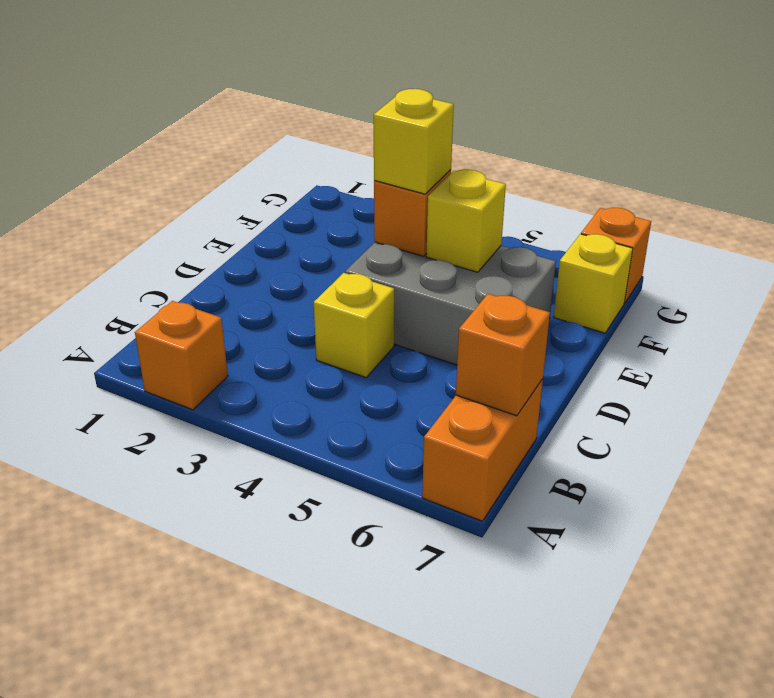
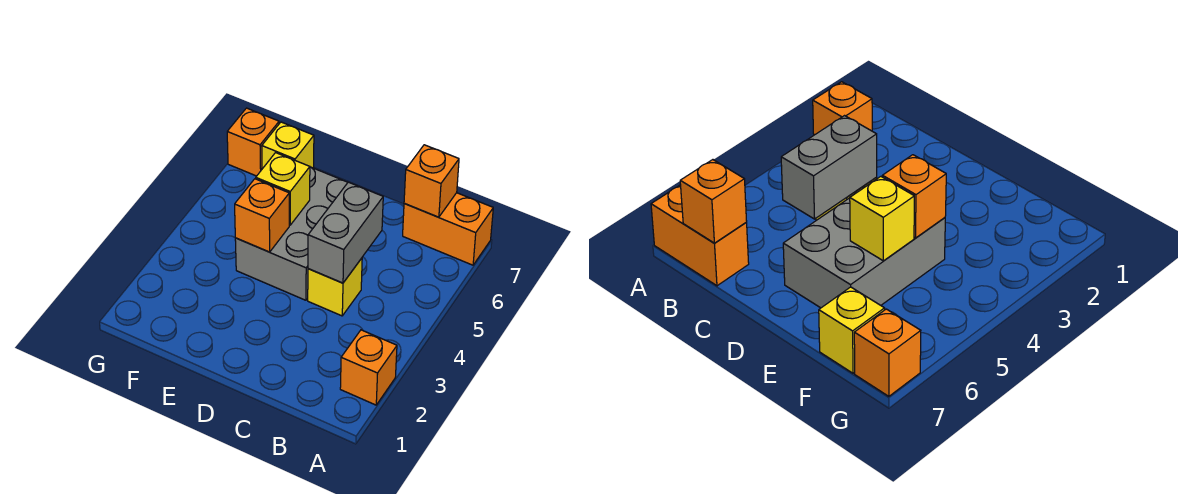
none -> grey brick C4:C5 level 2
yellow brick E4 level 3 -> none

